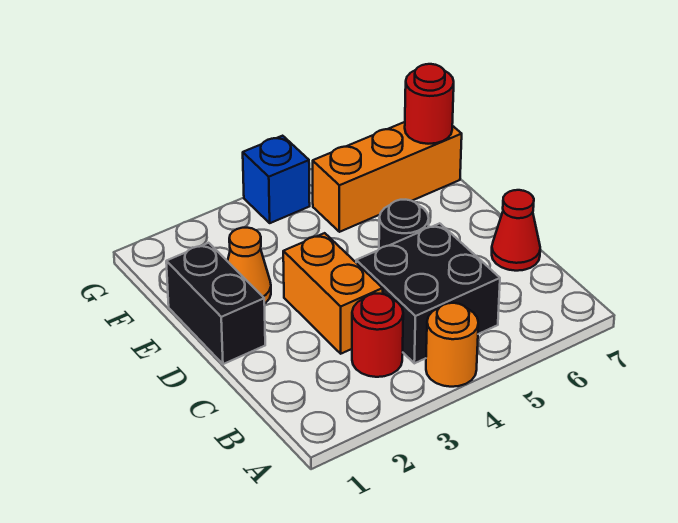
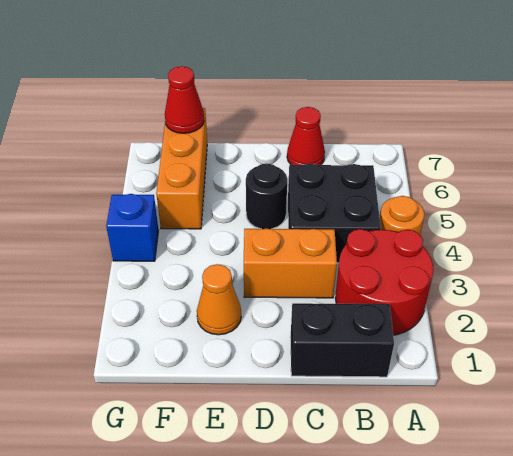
red round brick B3 level 1 -> red round brick A2:B3 level 1
black brick D1:E1 level 1 -> black brick B1:C1 level 1
red round brick F7 level 2 -> red cone F7 level 2

